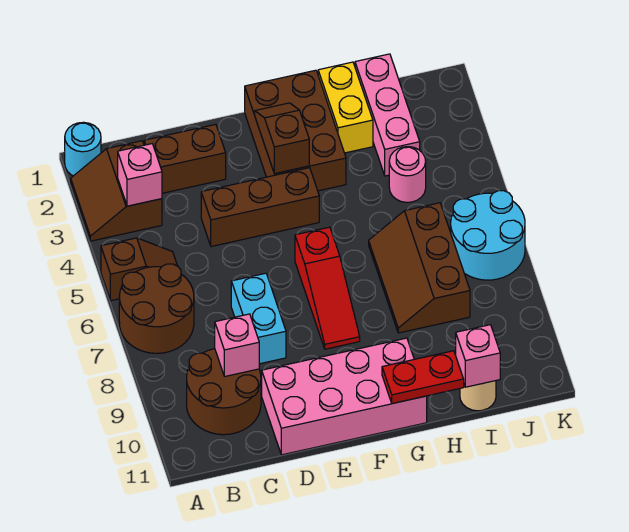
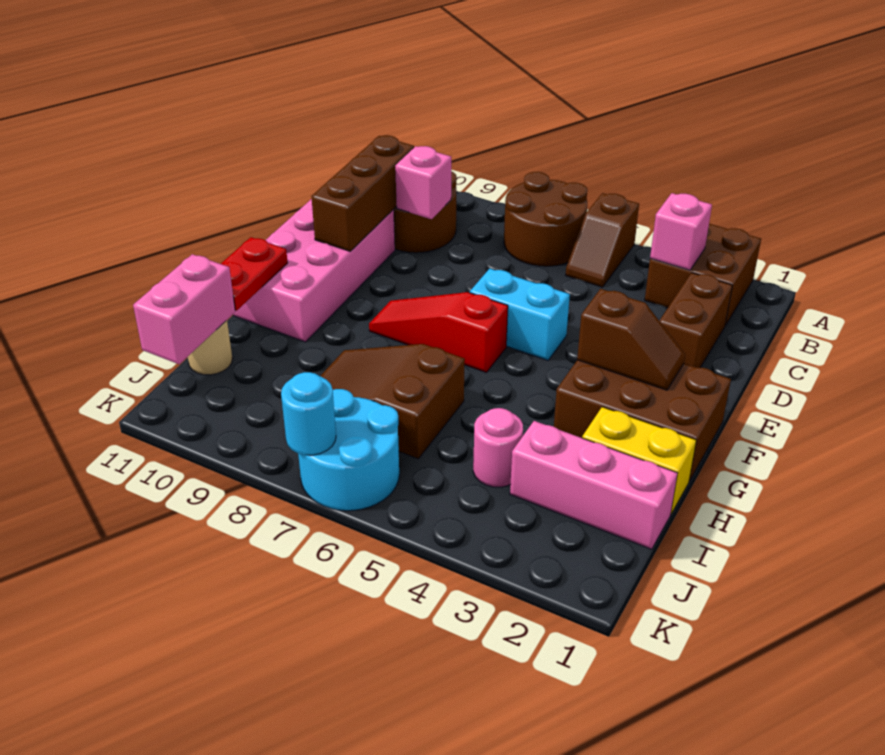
cyan round brick A1 level 1 -> cyan round brick K7 level 2
brown slope A2:B3 level 1 top B -> brown brick A2:B3 level 1
brown brick D4:F4 level 1 -> brown brick C10:E10 level 2
cyan brick D7:D8 level 1 -> cyan brick E5:E6 level 1
brown slope H6:I8 level 1 top I -> brown slope H6:I8 level 1 top 6
pink brick I11 level 2 -> pink brick I11:J11 level 2

